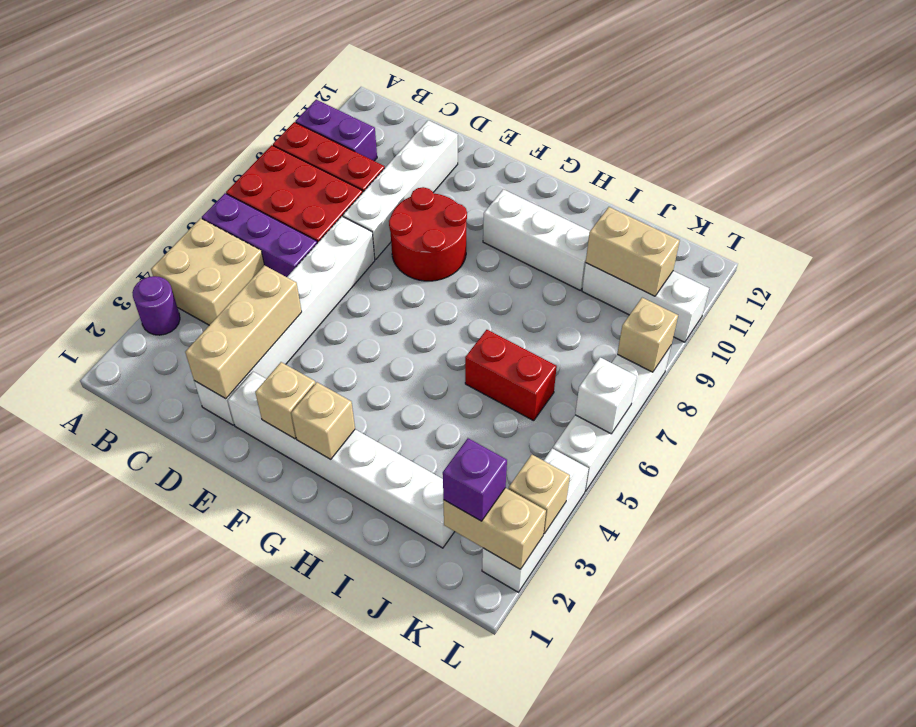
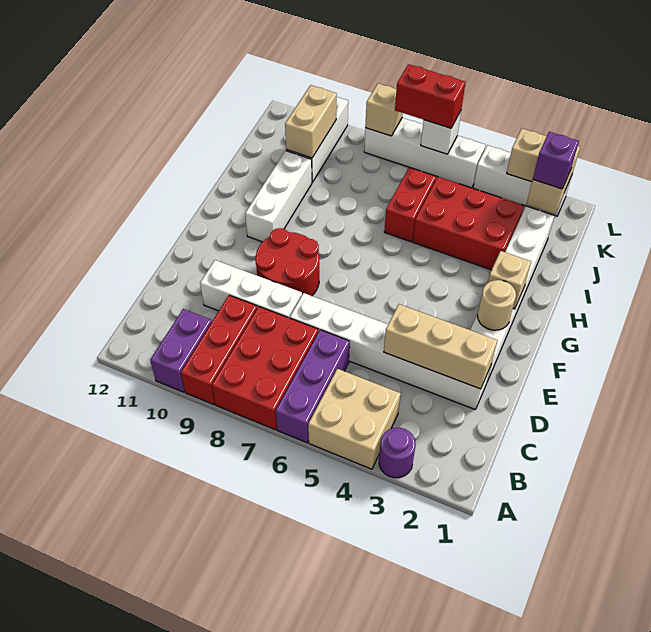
white brick D8:D11 level 1 -> white brick D8:D10 level 1
tan brick F2 level 2 -> tan round brick F2 level 2
none -> red brick I3:J5 level 1
none -> red brick L6:L7 level 3

